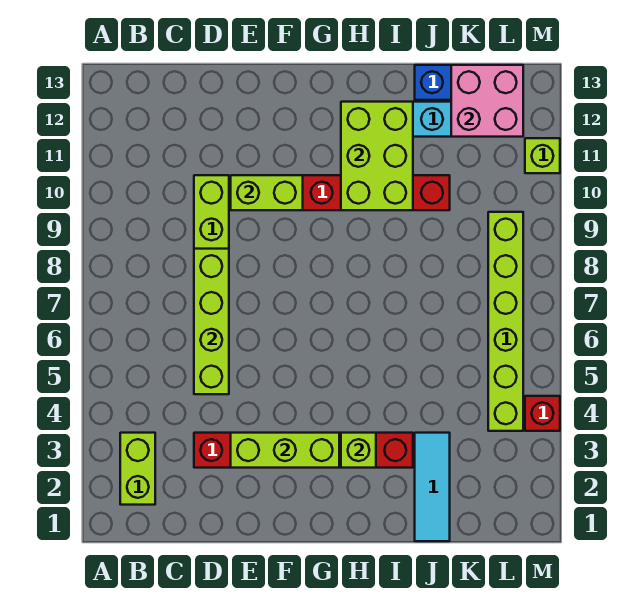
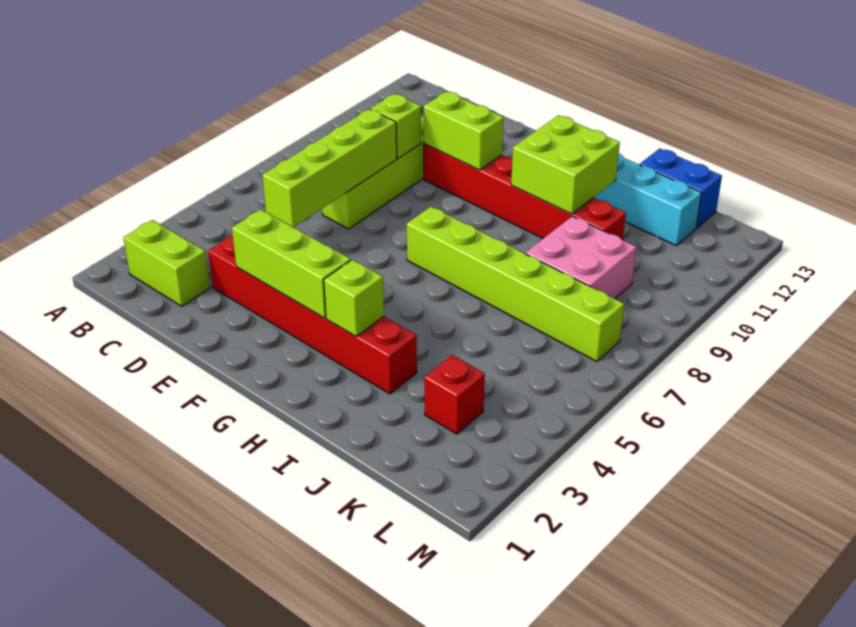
lime brick B2:B3 level 1 -> lime brick B2:C2 level 1
lime brick H10:I12 level 2 -> lime brick H10:I11 level 2
cyan tile J1:J3 level 1 -> none
pink brick K12:L13 level 2 -> pink brick J8:K9 level 1
lime brick L4:L9 level 1 -> lime brick G7:L7 level 1
red brick M4 level 1 -> red brick K3 level 1
lime brick M11 level 1 -> lime brick D9 level 2

